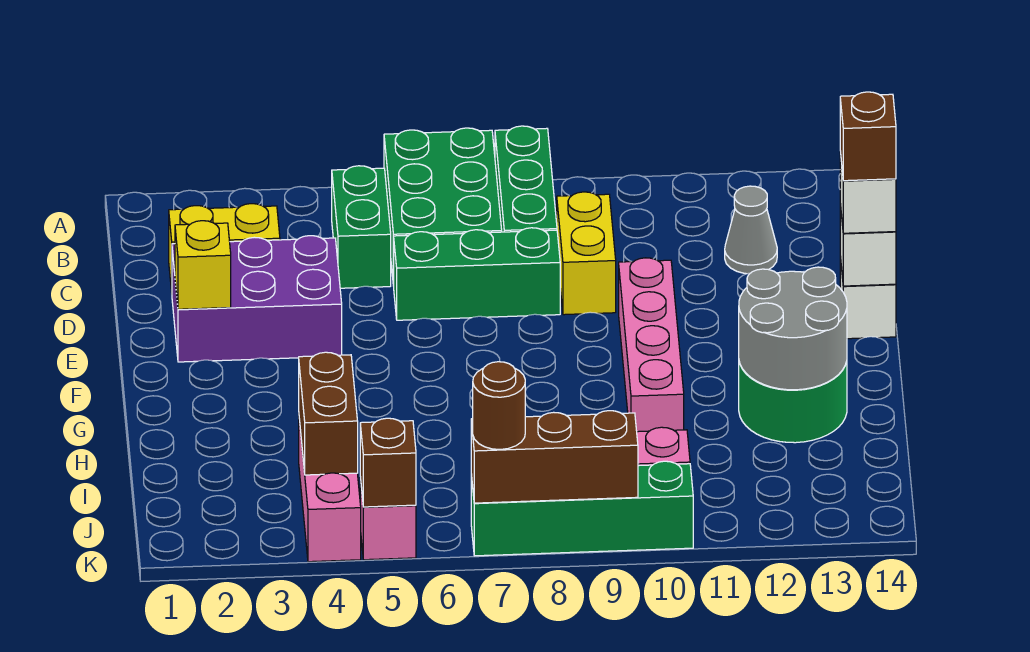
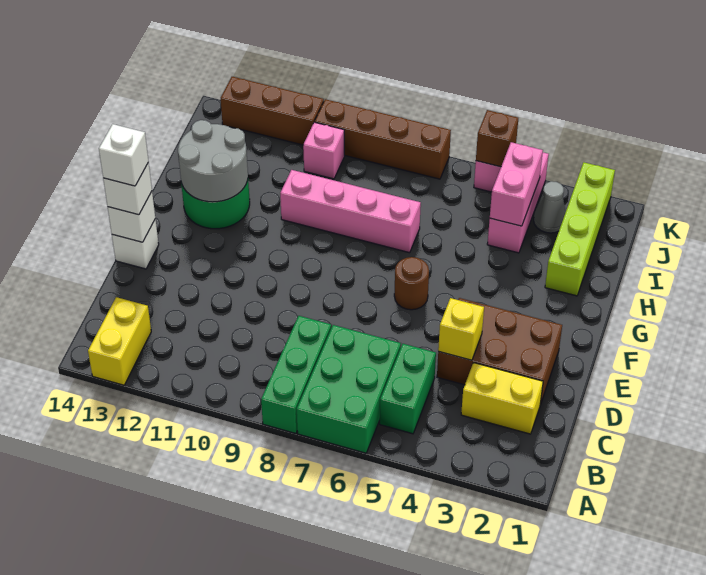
yellow brick C9:D9 level 1 -> yellow brick A13:B13 level 1
grey cone C12 level 1 -> grey cone J3 level 1
purple brick D2:E4 level 1 -> brown brick D2:E4 level 1
green brick D6:D8 level 1 -> none
yellow brick E2 level 2 -> yellow brick D4 level 2
pink brick E10:H10 level 1 -> pink brick H7:H10 level 1
brown brick E14 level 4 -> white brick E14 level 4
none -> lime brick H2:K2 level 1
brown brick I4:J4 level 2 -> pink brick I4:J4 level 2
green brick K7:K10 level 1 -> brown brick K7:K10 level 1
brown brick K7:K9 level 2 -> brown brick K11:K13 level 1
brown round brick K7 level 3 -> brown round brick F6 level 1

